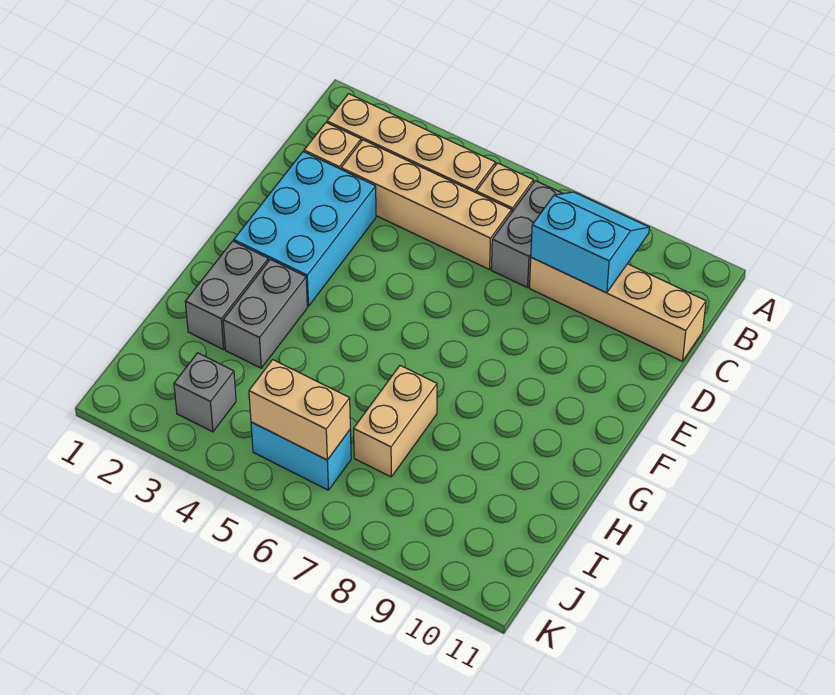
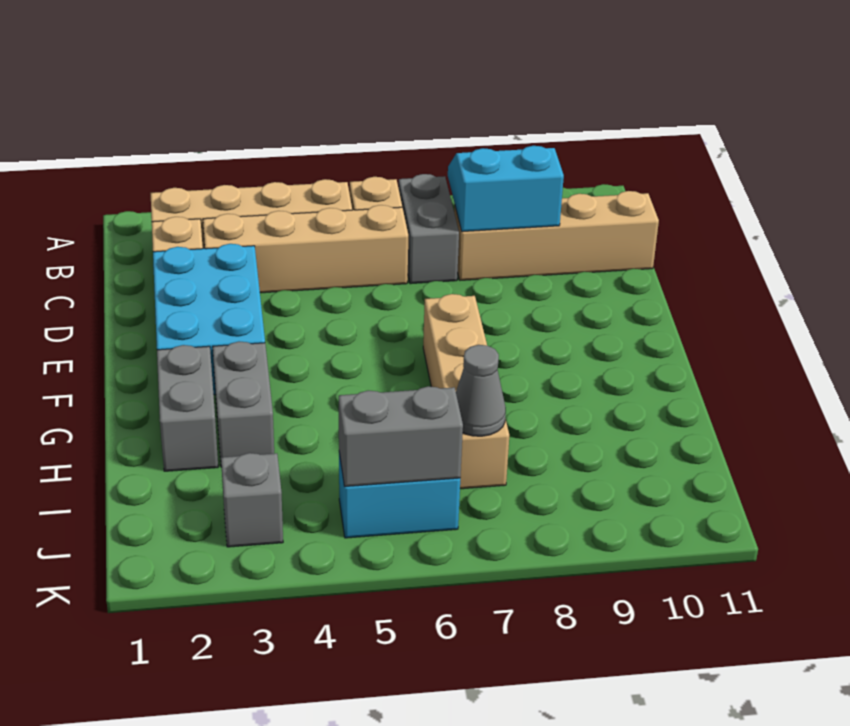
tan brick H7:I7 level 1 -> tan brick F7:I7 level 1
none -> grey cone I7 level 2
tan brick J5:J6 level 2 -> grey brick J5:J6 level 2

